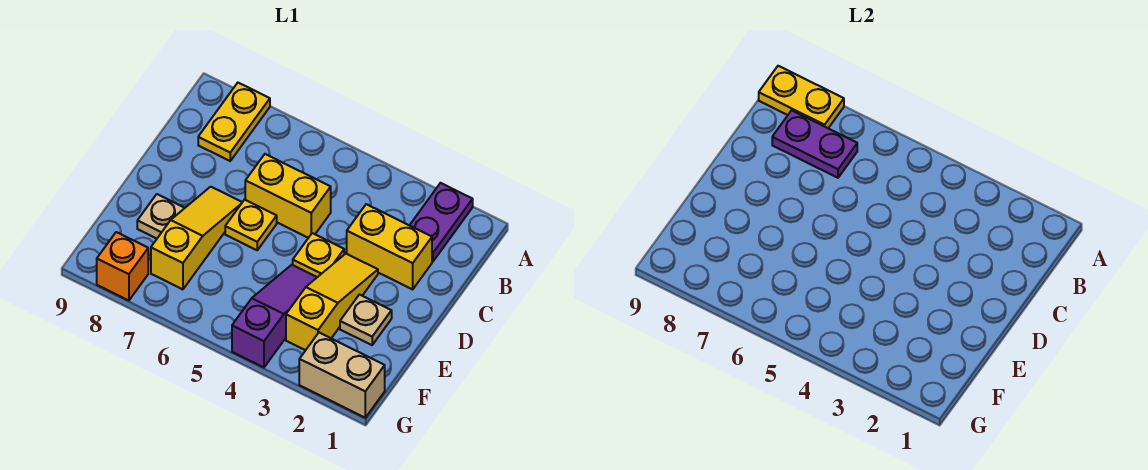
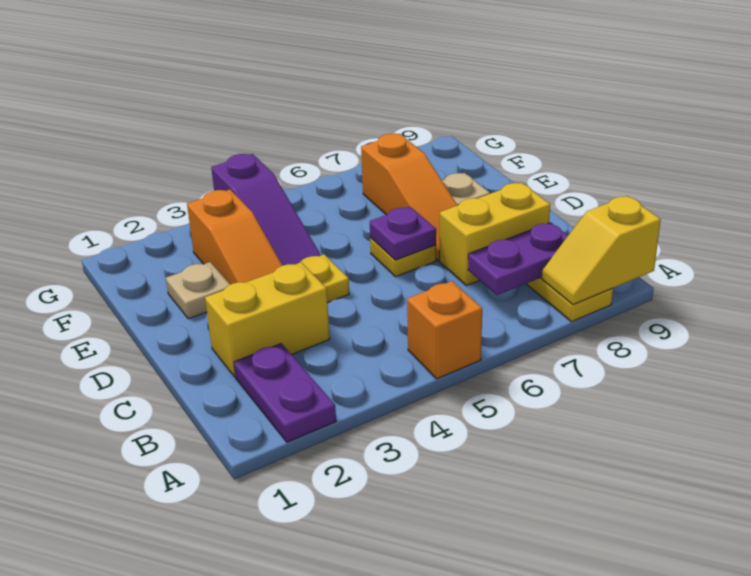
yellow plate A8:A9 level 2 -> yellow slope A8:A9 level 2 top 9
yellow brick C5:C6 level 1 -> yellow brick C7:C8 level 1
yellow slope D3:F3 level 1 top F -> orange slope D3:F3 level 1 top F
none -> purple plate D6 level 2
yellow slope D7:F7 level 1 top F -> orange slope D7:F7 level 1 top F
tan brick G1:G2 level 1 -> none
orange brick G8 level 1 -> orange brick A5 level 1

